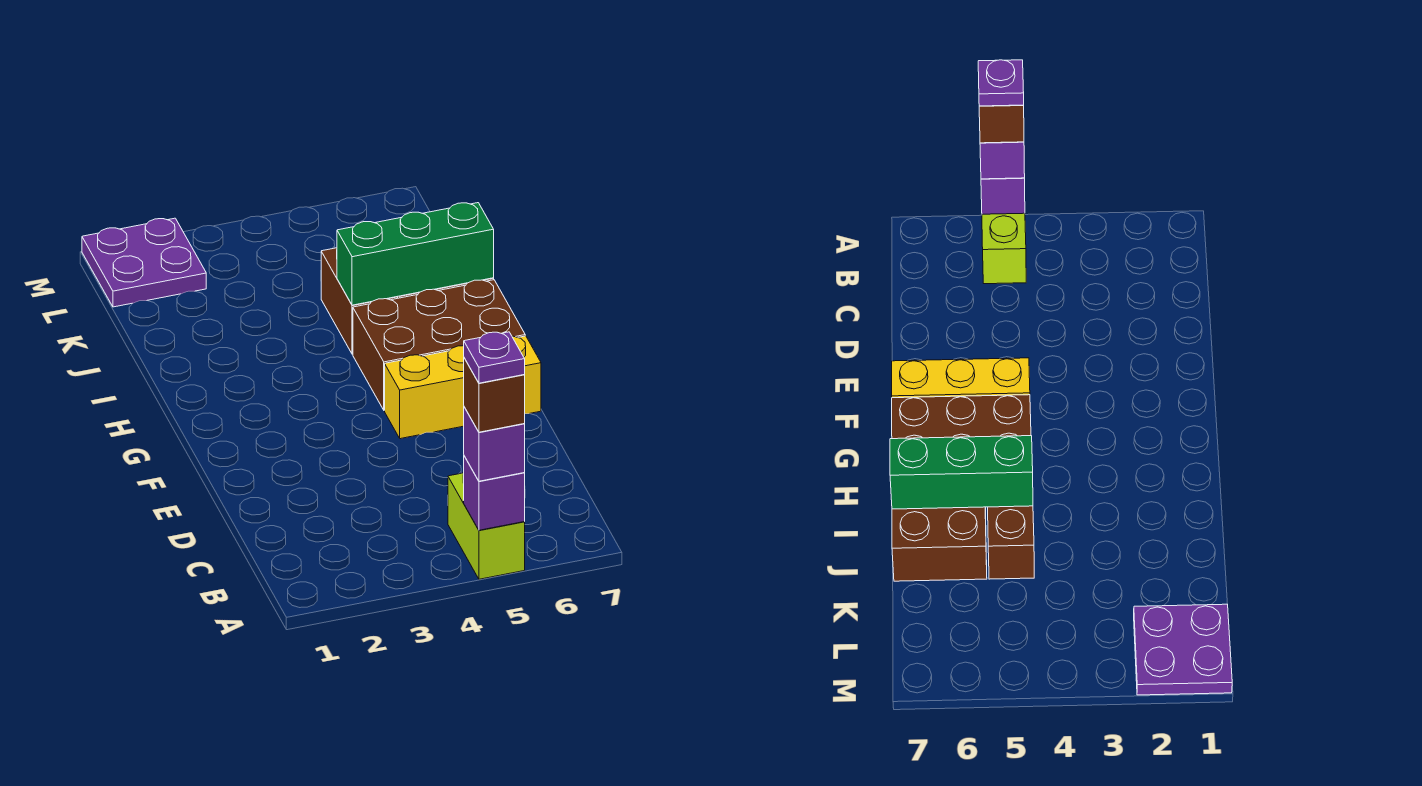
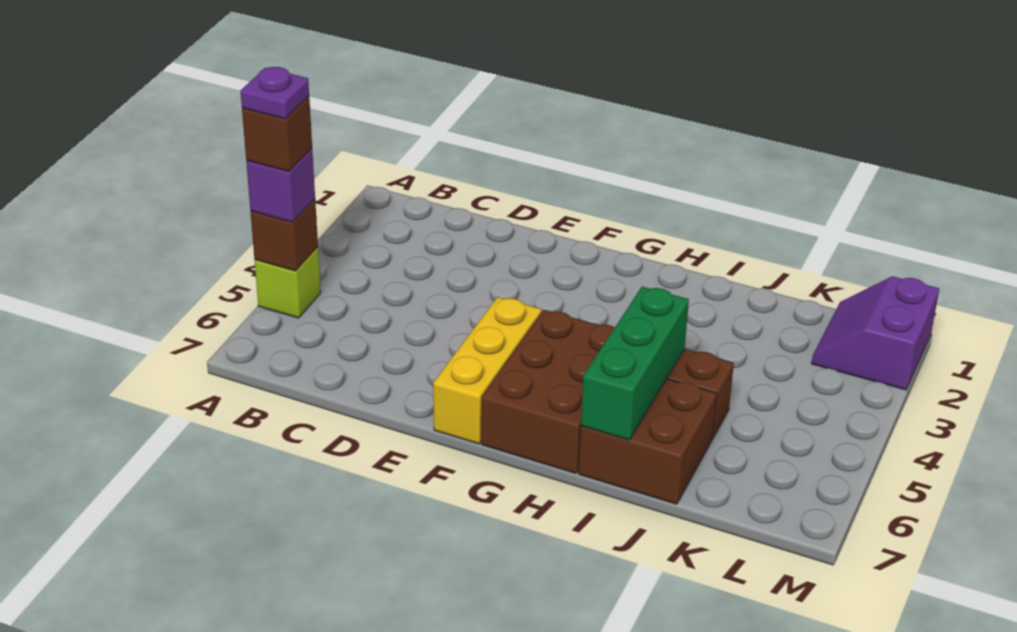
lime brick A5:B5 level 1 -> lime brick A5 level 1
purple brick A5 level 2 -> brown brick A5 level 2
purple plate L1:M2 level 1 -> purple slope L1:M2 level 1 top M

